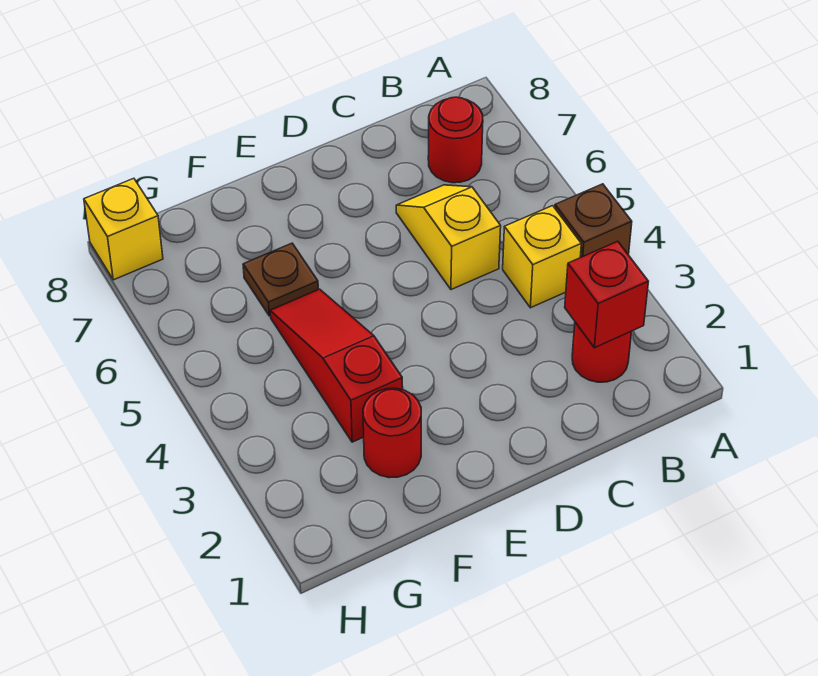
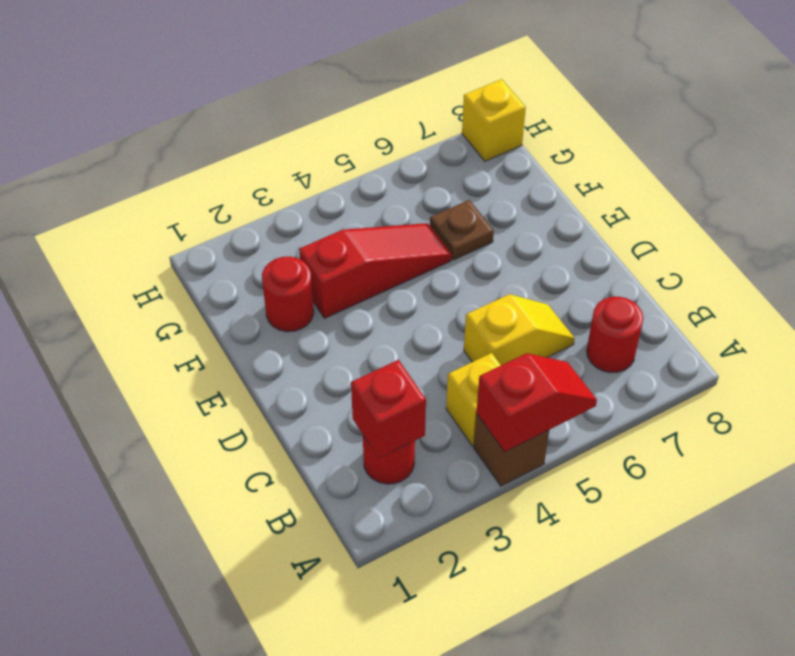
none -> red slope A4:A5 level 2 top 4

